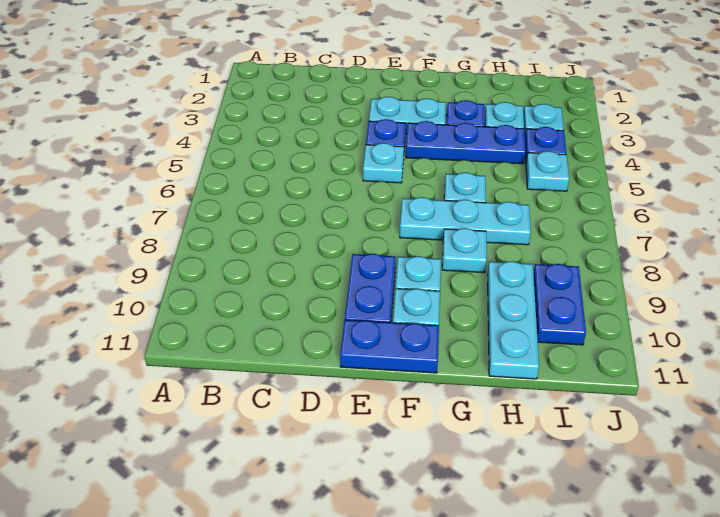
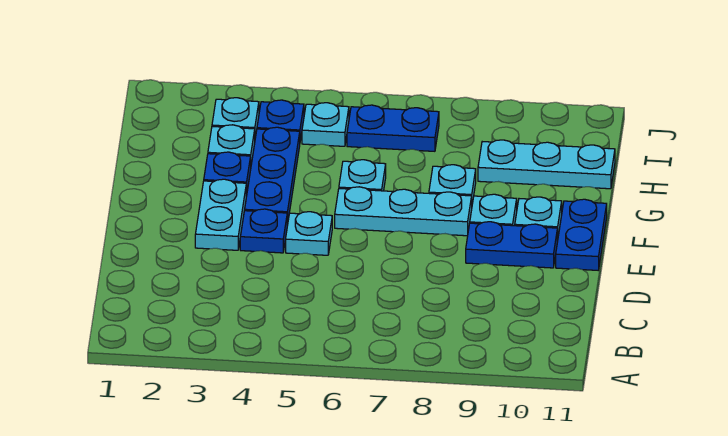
cyan plate F7:H7 level 1 -> cyan plate F6:F8 level 1
blue plate I9:I10 level 1 -> blue plate I6:I7 level 1

